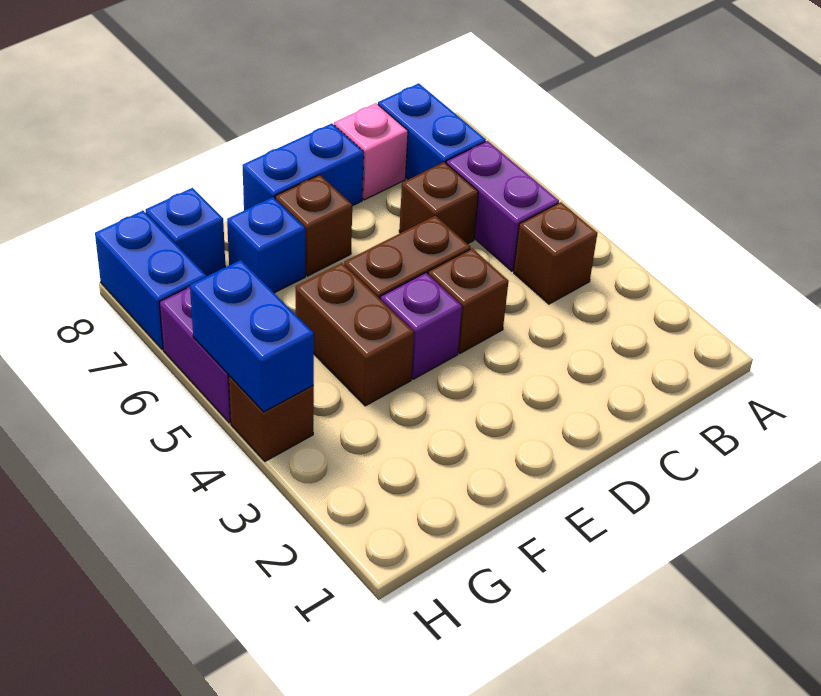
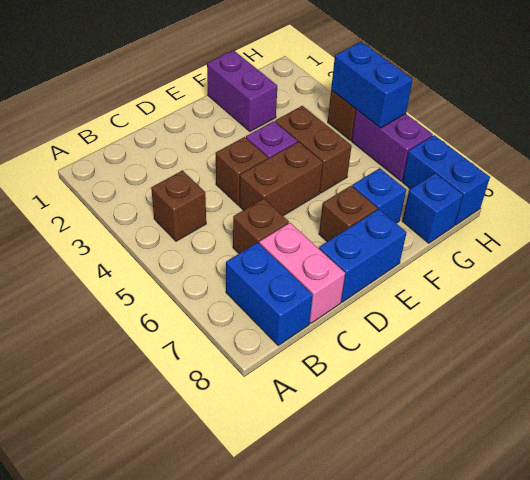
purple brick B5:B6 level 1 -> purple brick F1:F2 level 1
pink brick C8 level 1 -> pink brick C7:C8 level 1

